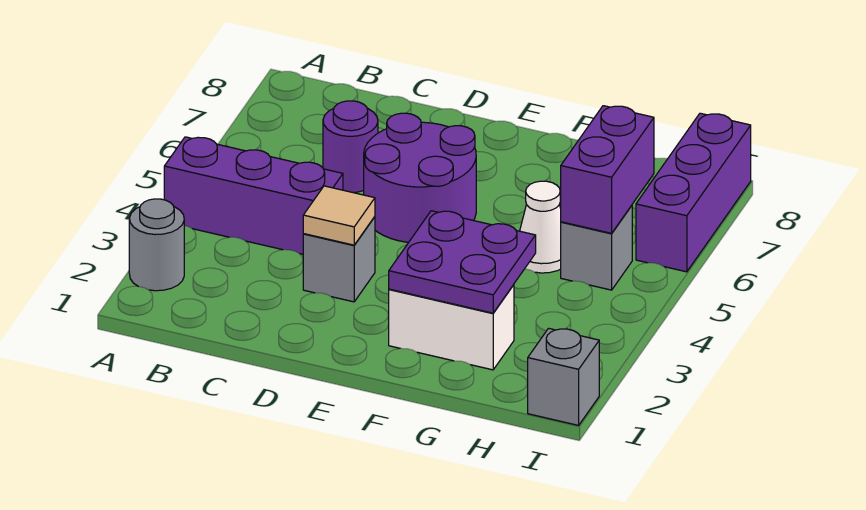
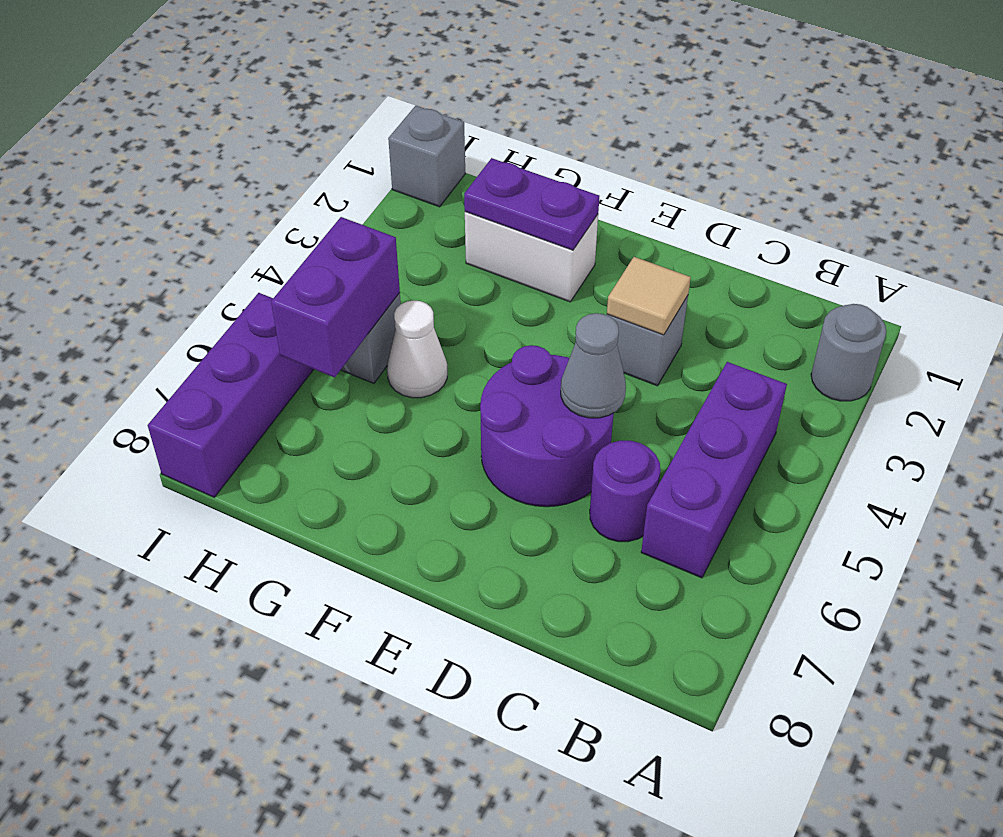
purple brick A4:C4 level 1 -> purple brick B4:B6 level 1
none -> grey cone D5 level 2
purple plate F2:G3 level 2 -> purple plate F2:G2 level 2

